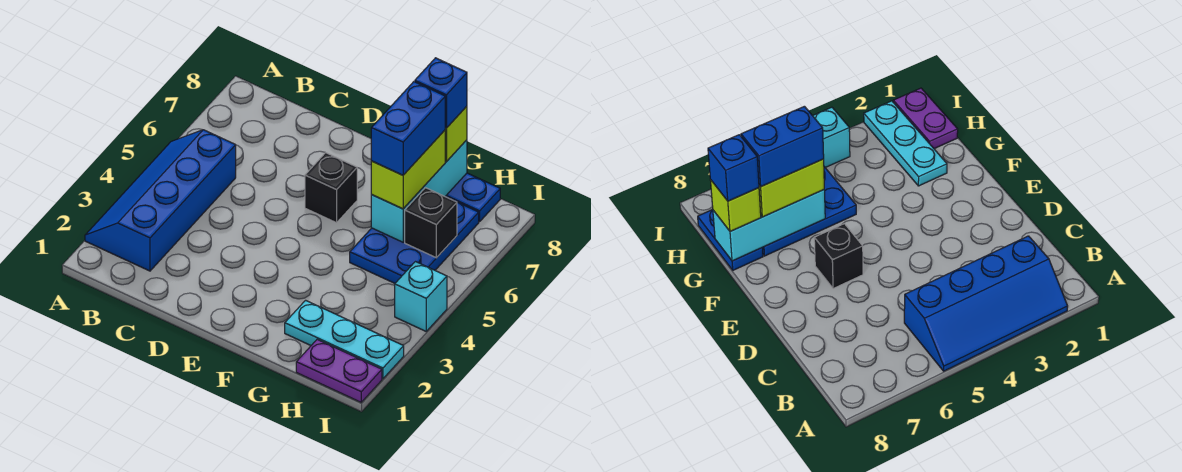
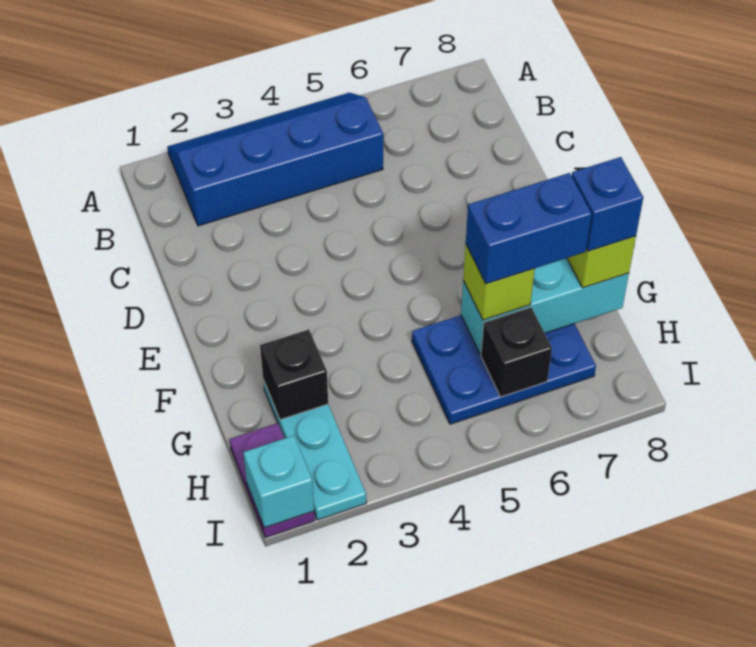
black brick E6 level 1 -> black brick G2 level 2
lime brick G6:G7 level 3 -> lime brick G6 level 3
blue plate G8:H8 level 1 -> none
cyan brick I4 level 1 -> cyan brick I1 level 2

